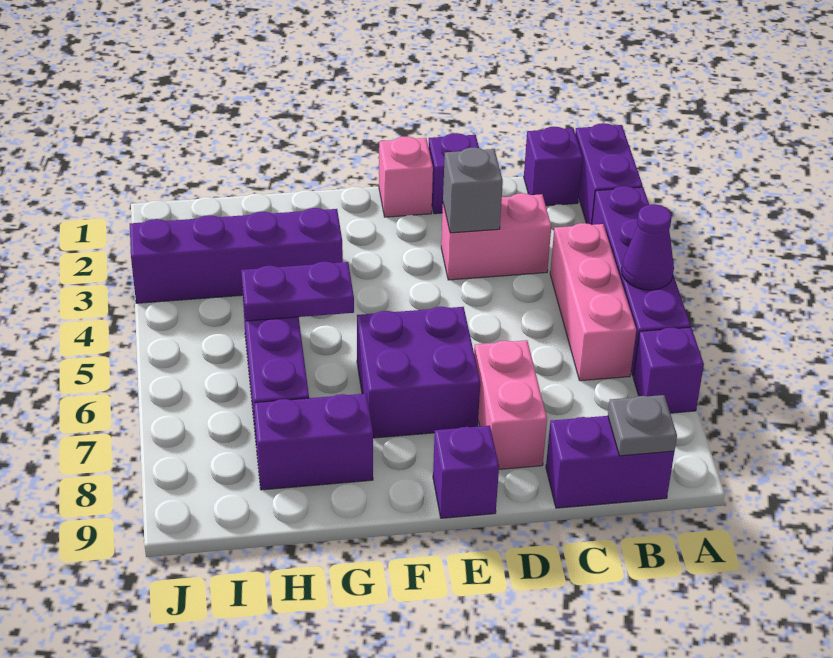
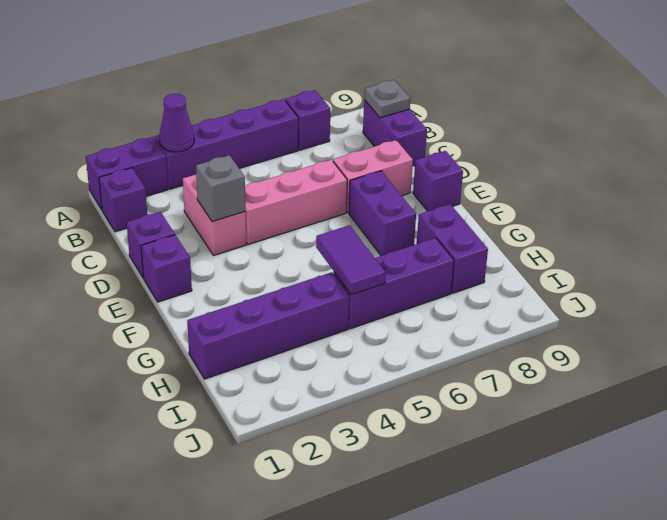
purple cone A5 level 2 -> purple cone A3 level 2
pink brick B4:B6 level 1 -> pink brick D4:D6 level 1
pink brick E1 level 1 -> purple brick E1 level 1
purple brick E6:F7 level 1 -> purple brick E7:F7 level 1
purple brick G3:J3 level 1 -> purple brick H1:H4 level 1
purple plate G5:H5 level 2 -> purple tile G5:H5 level 2

